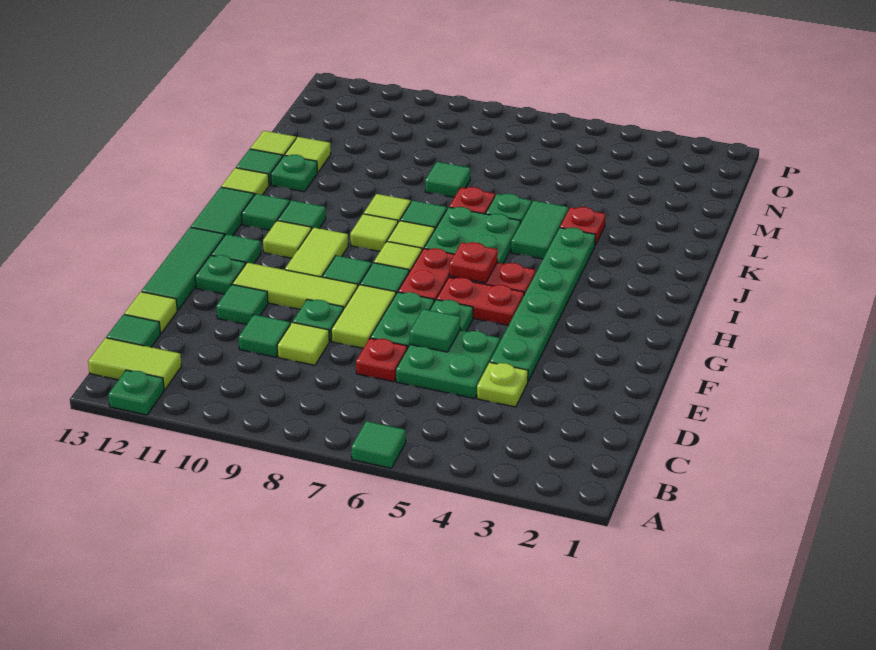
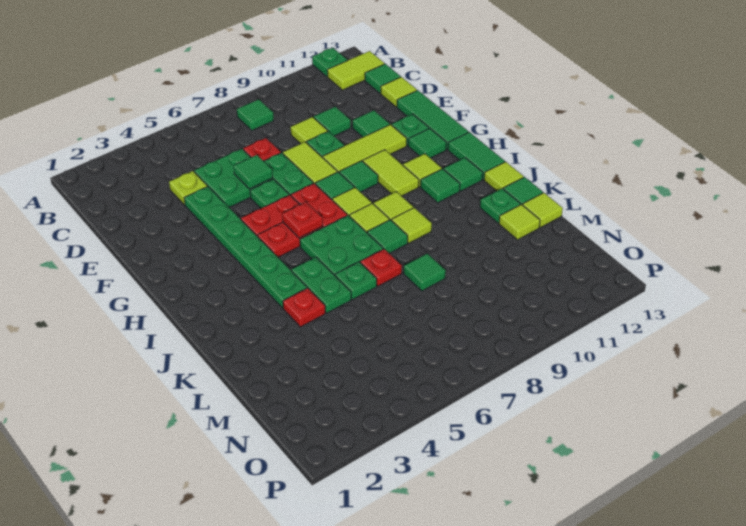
green tile A6 level 1 -> green tile B8 level 1
green tile J5:K5 level 1 -> green plate J5:K5 level 1

